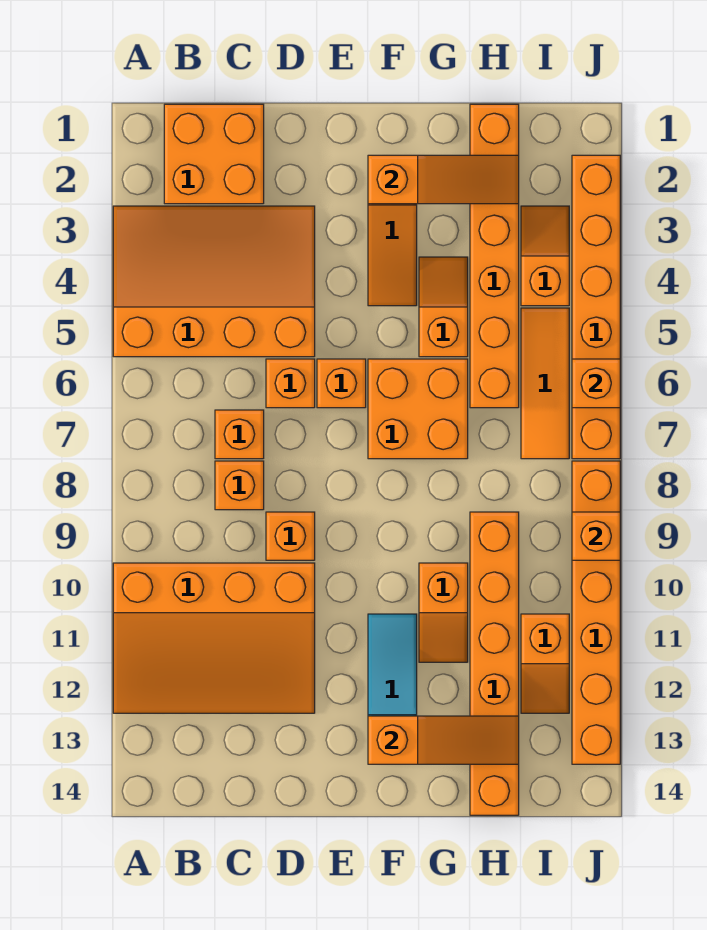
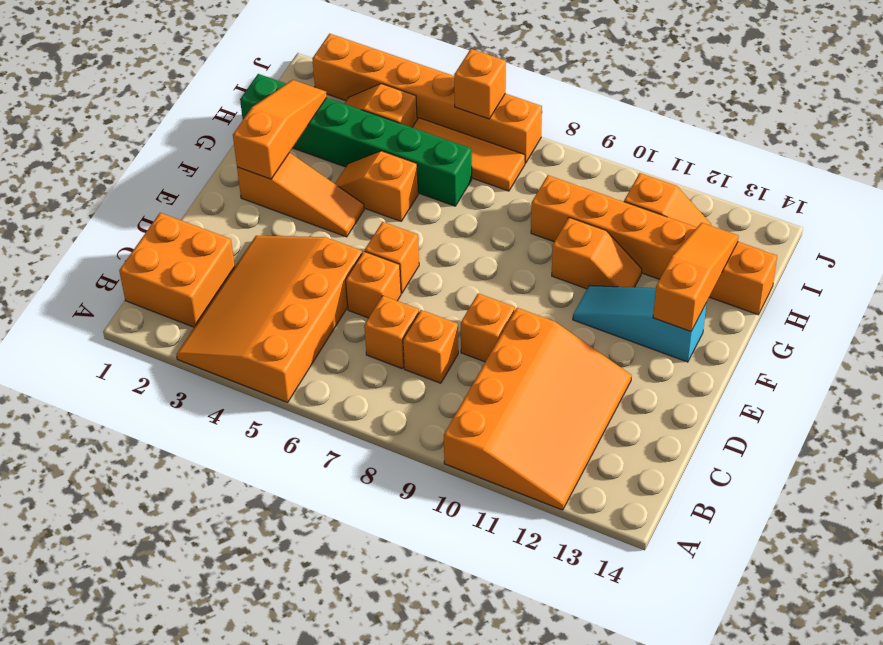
orange brick F6:G7 level 1 -> none
orange brick H1:H6 level 1 -> green brick H1:H6 level 1
orange brick J8:J13 level 1 -> none
orange brick J9 level 2 -> none

